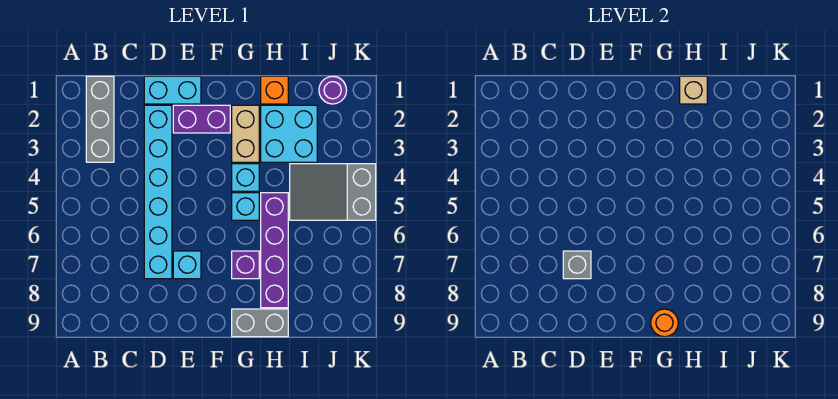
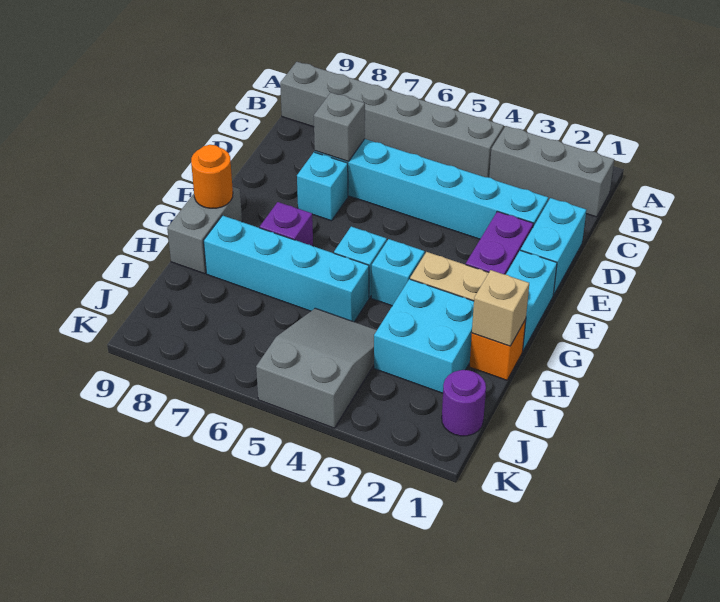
none -> grey brick B4:B9 level 1
none -> cyan brick F1:G1 level 1
purple brick H5:H8 level 1 -> cyan brick H5:H8 level 1

